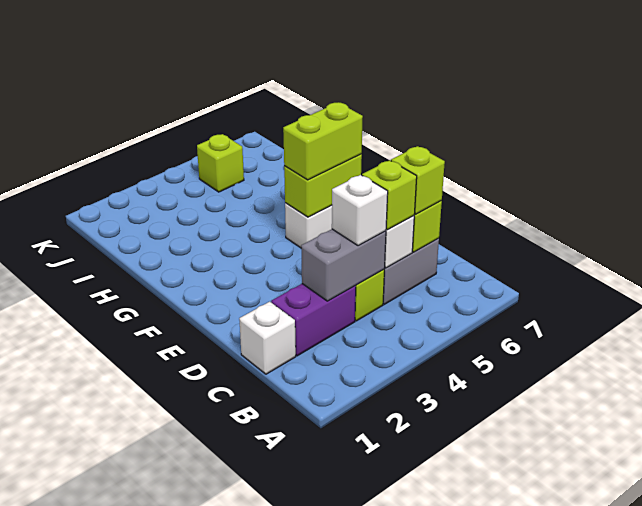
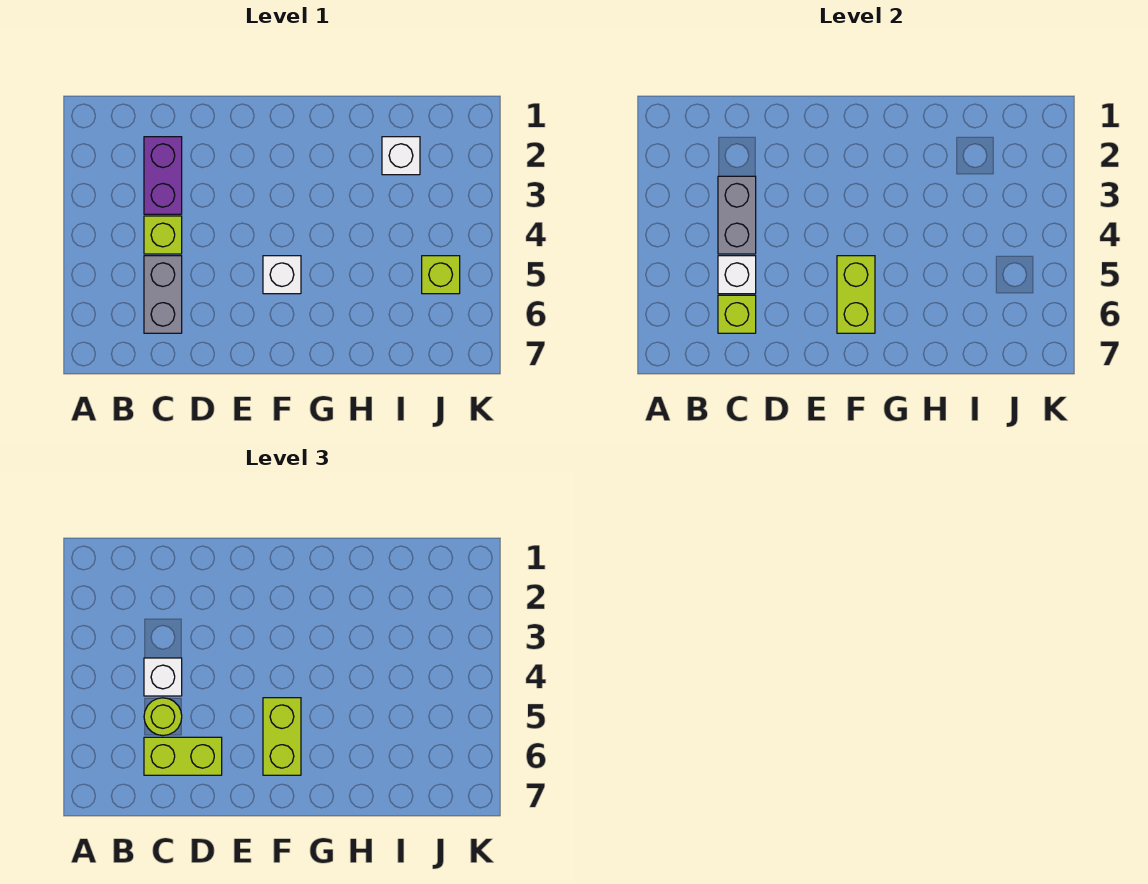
white brick C1 level 1 -> white brick I2 level 1
lime brick C5 level 3 -> lime round brick C5 level 3
lime brick C6 level 3 -> lime brick C6:D6 level 3

